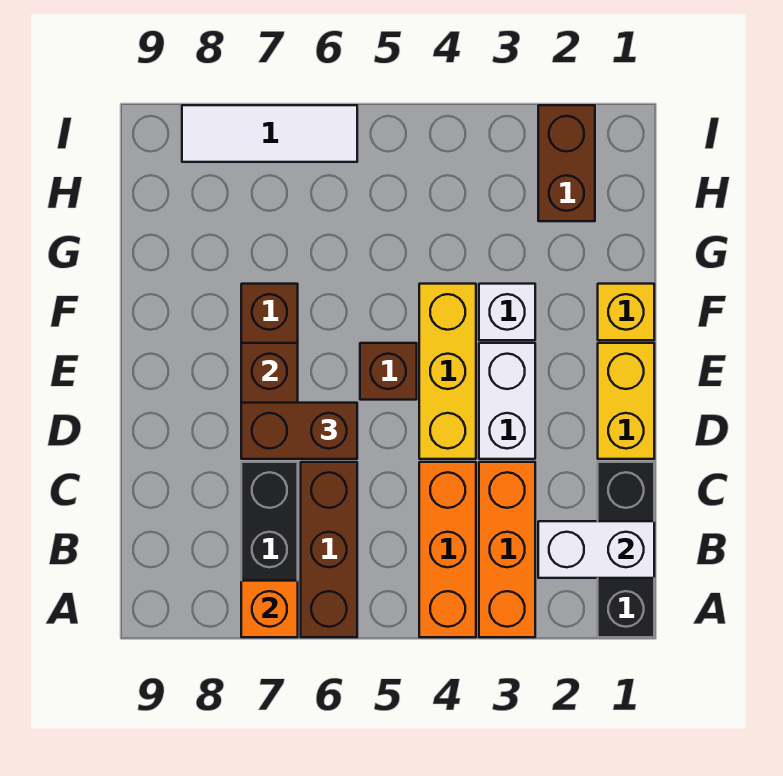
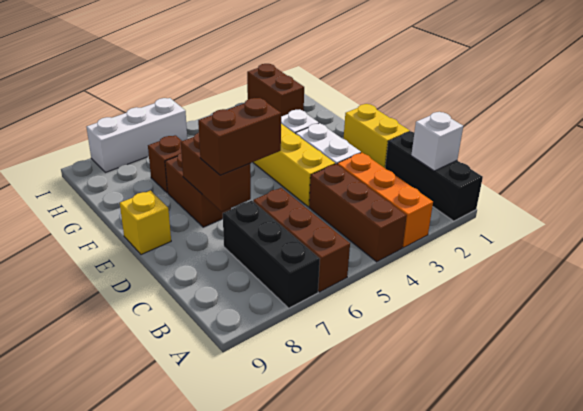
orange brick A4:C4 level 1 -> brown brick A4:C4 level 1
orange brick A7 level 2 -> none
white brick B1:B2 level 2 -> white brick B1 level 2
brown brick E5 level 1 -> brown brick G7 level 1
yellow brick F1 level 1 -> yellow brick E9 level 1
white tile I6:I8 level 1 -> white brick I6:I8 level 1

